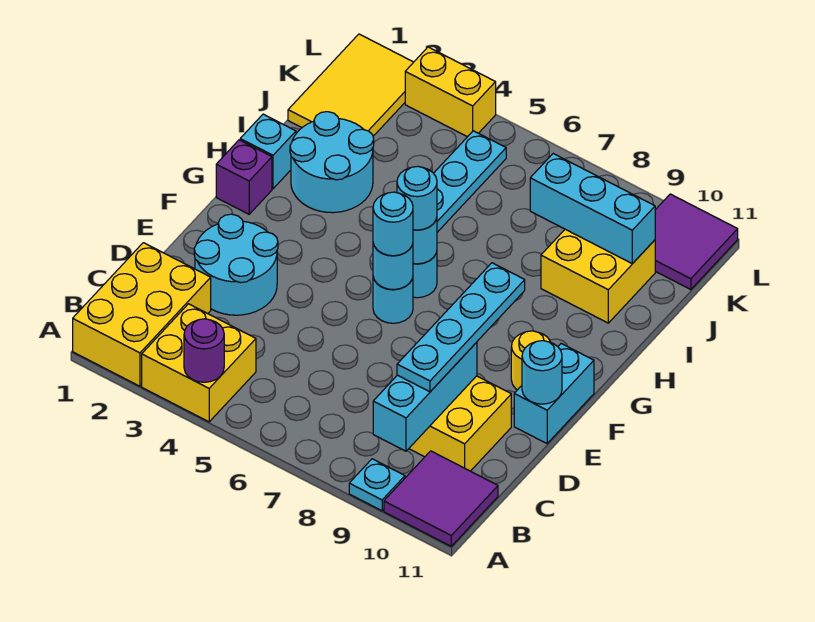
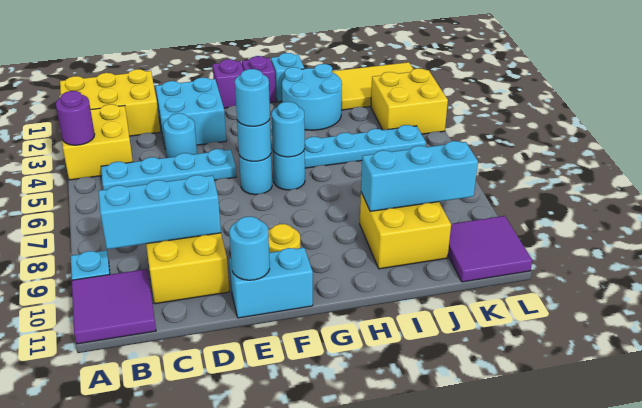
cyan plate C9:F9 level 3 -> cyan plate B5:E5 level 1
cyan round brick D2:E3 level 1 -> cyan brick D2:E3 level 1
none -> purple brick F1 level 1
cyan round brick G6 level 3 -> cyan round brick D4 level 1
cyan brick J8:J10 level 2 -> cyan brick I9:K9 level 2
yellow brick L3:L4 level 1 -> yellow brick K3:L4 level 1

